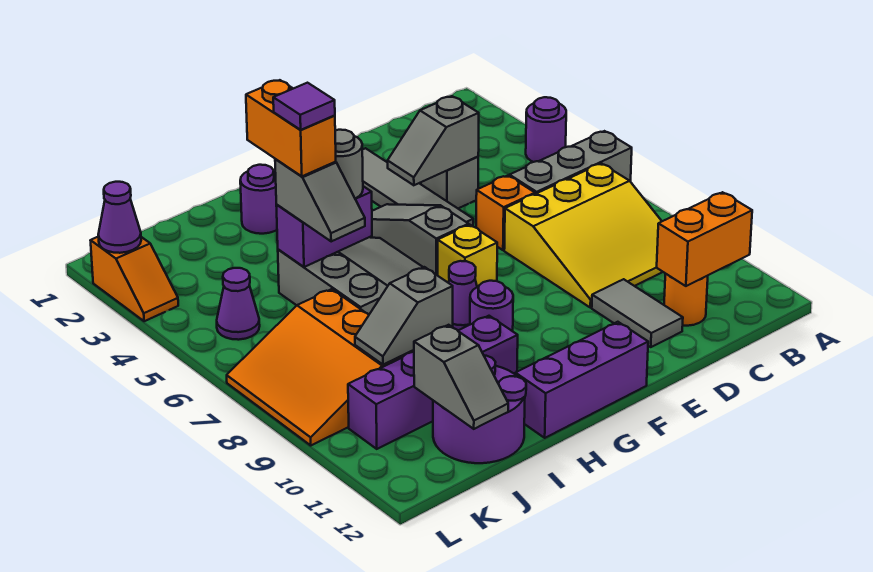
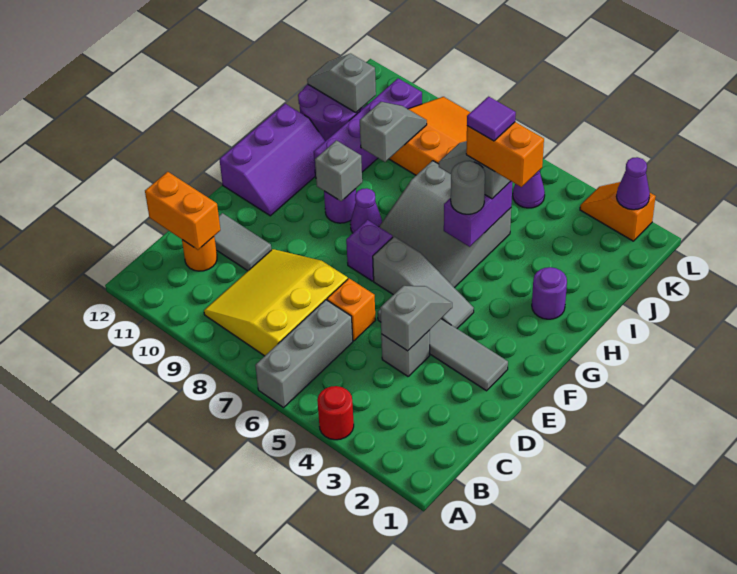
purple round brick A4 level 1 -> red round brick A4 level 1
orange brick B11:C11 level 2 -> orange brick C11:C12 level 2
yellow brick F7 level 1 -> purple brick F7 level 1
none -> grey brick G9 level 2

